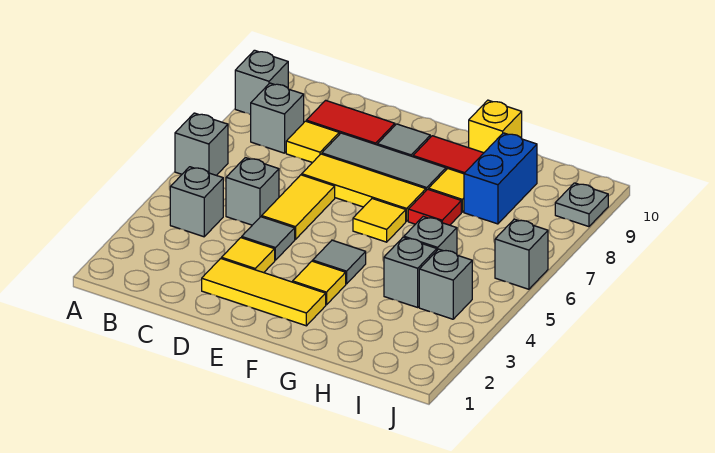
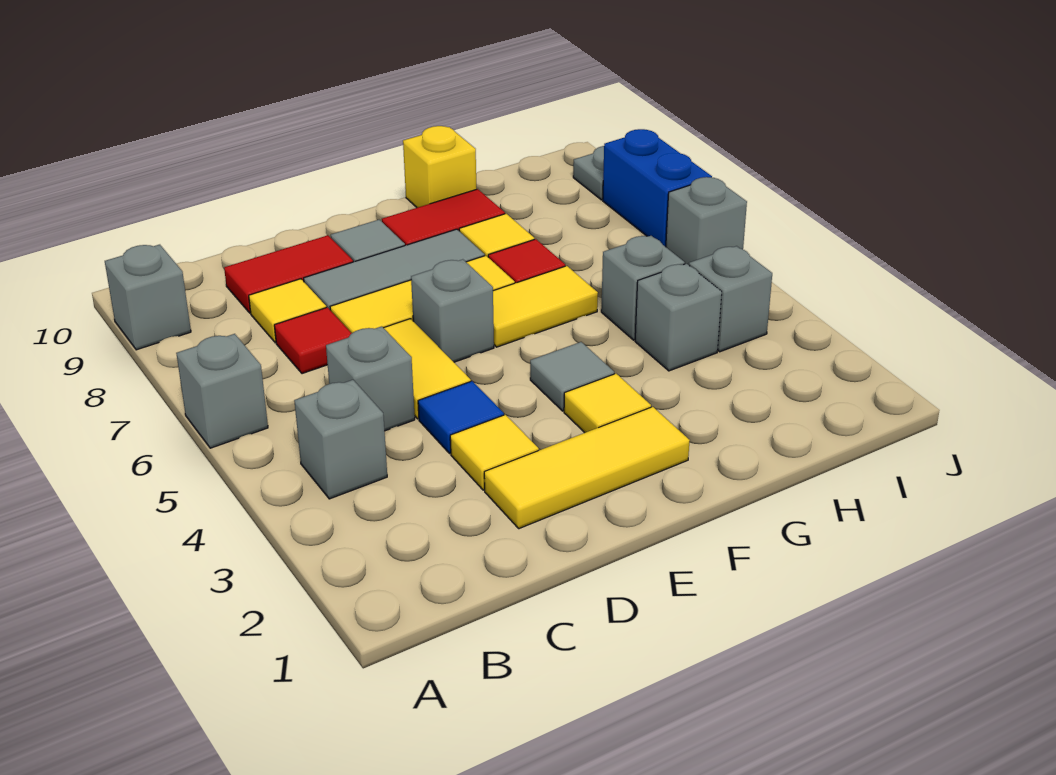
grey brick B8 level 1 -> grey brick E6 level 1
none -> red tile C7 level 1
grey tile D4 level 1 -> blue tile D4 level 1
yellow tile F6 level 1 -> yellow tile F6:G6 level 1
blue brick H8:H9 level 1 -> blue brick J7:J8 level 1

